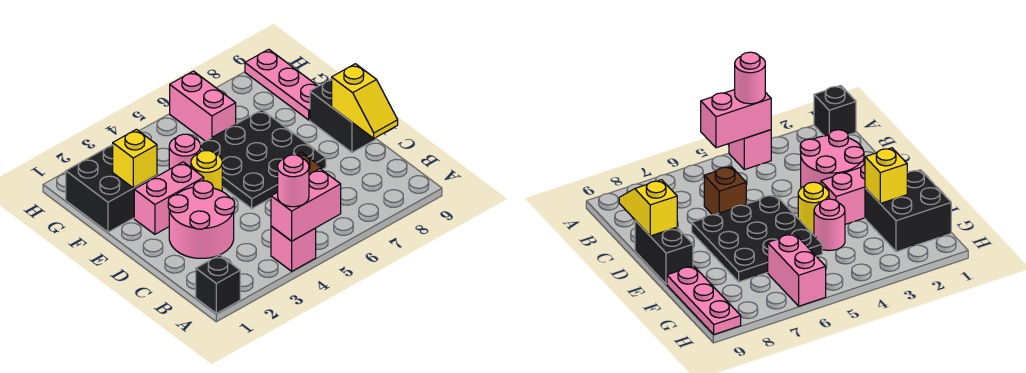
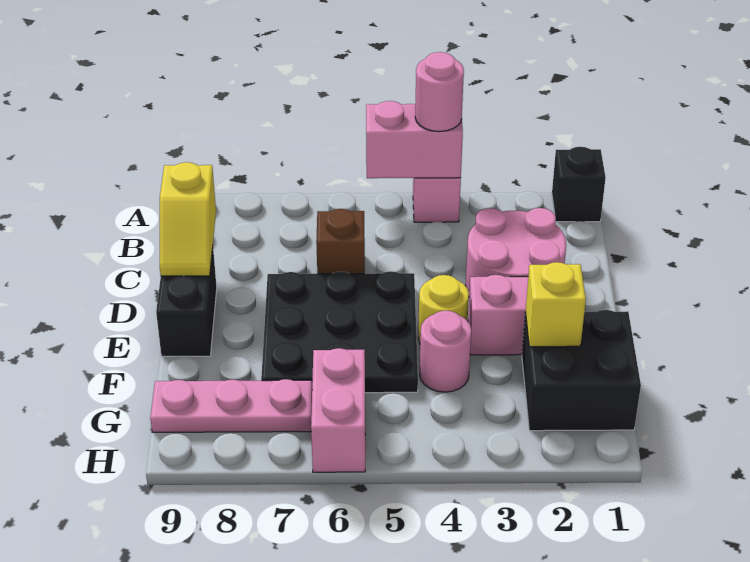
yellow slope C9:D9 level 2 top D -> yellow slope C9:D9 level 2 top C
pink plate F9:H9 level 1 -> pink plate G7:G9 level 1

